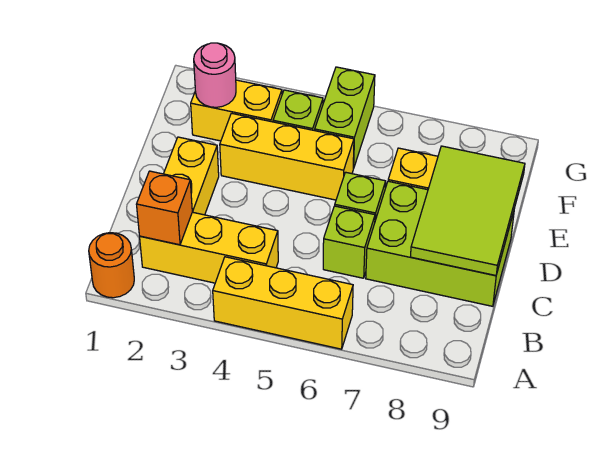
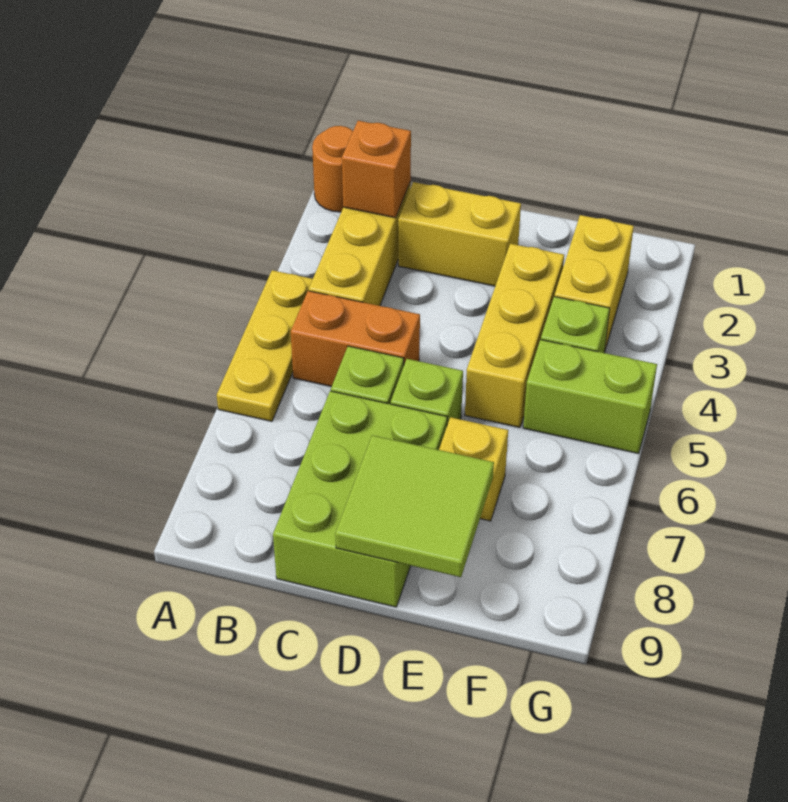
yellow brick A4:A6 level 1 -> yellow plate A4:A6 level 1
none -> orange brick B5:C5 level 1
lime tile C8:E9 level 2 -> lime tile D8:E9 level 2
pink round brick F2 level 2 -> none

